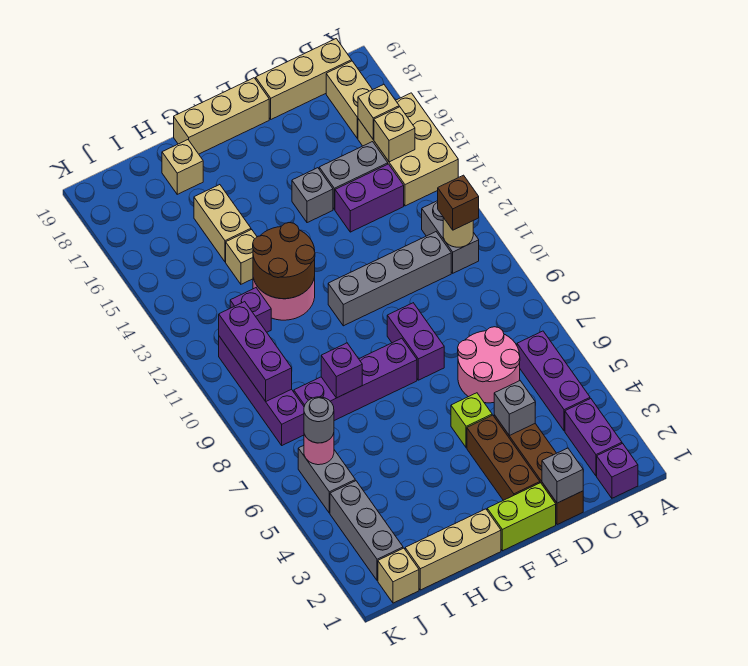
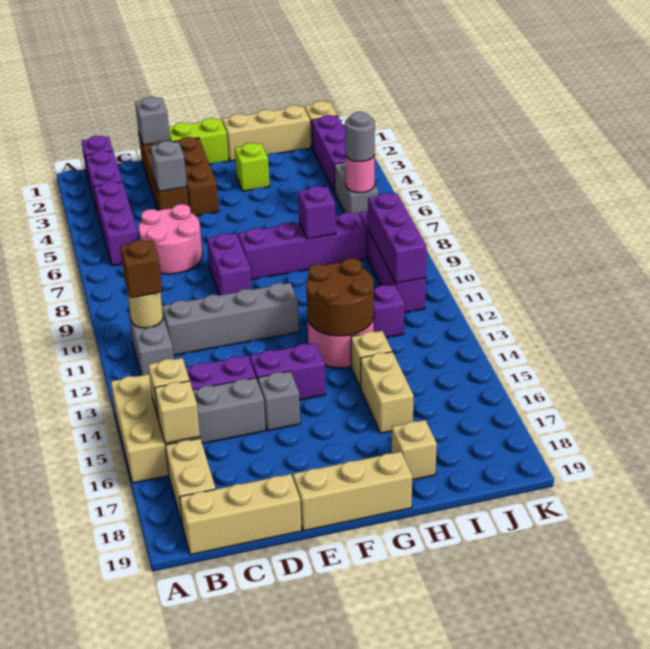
lime brick E5 level 1 -> lime brick G3 level 1
none -> purple brick E14:F14 level 1
grey brick J2:J4 level 1 -> purple brick J2:J4 level 1

